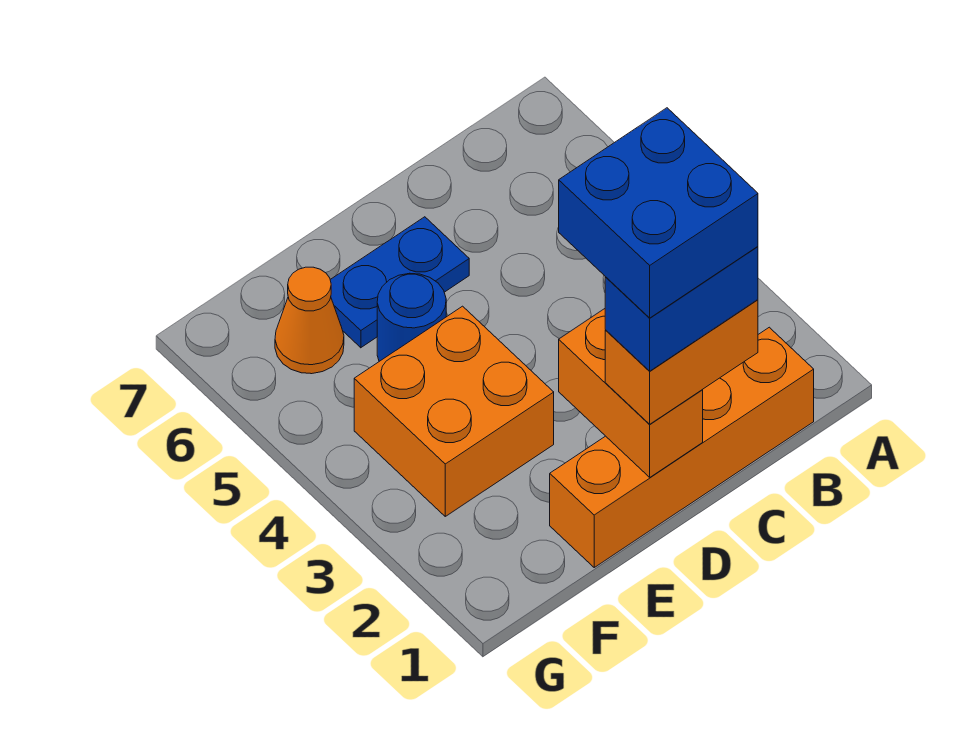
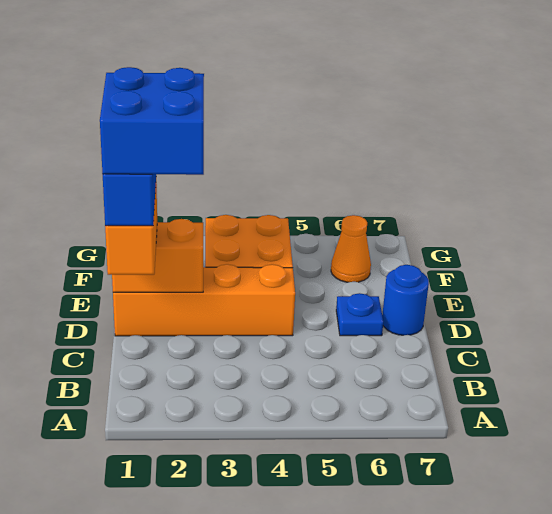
orange brick B1:E1 level 1 -> orange brick D1:D4 level 1
blue plate D6:E6 level 1 -> blue plate D6 level 1
blue round brick E5 level 1 -> blue round brick D7 level 1

